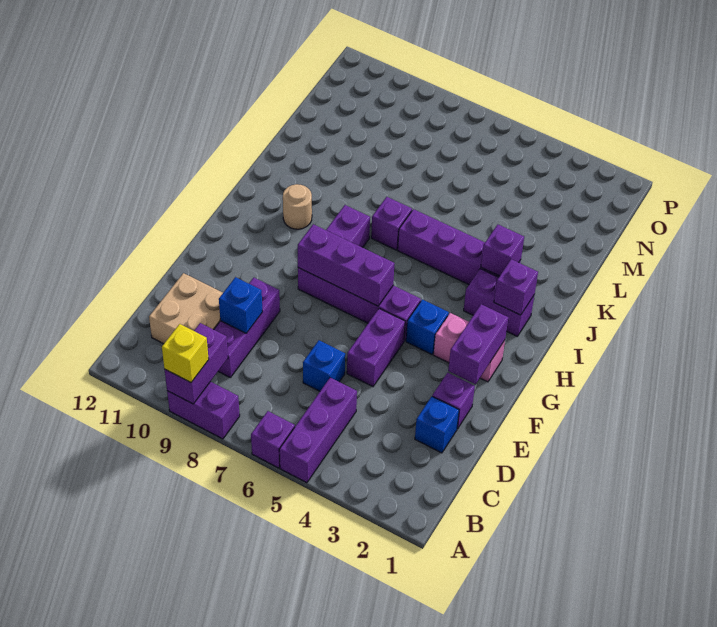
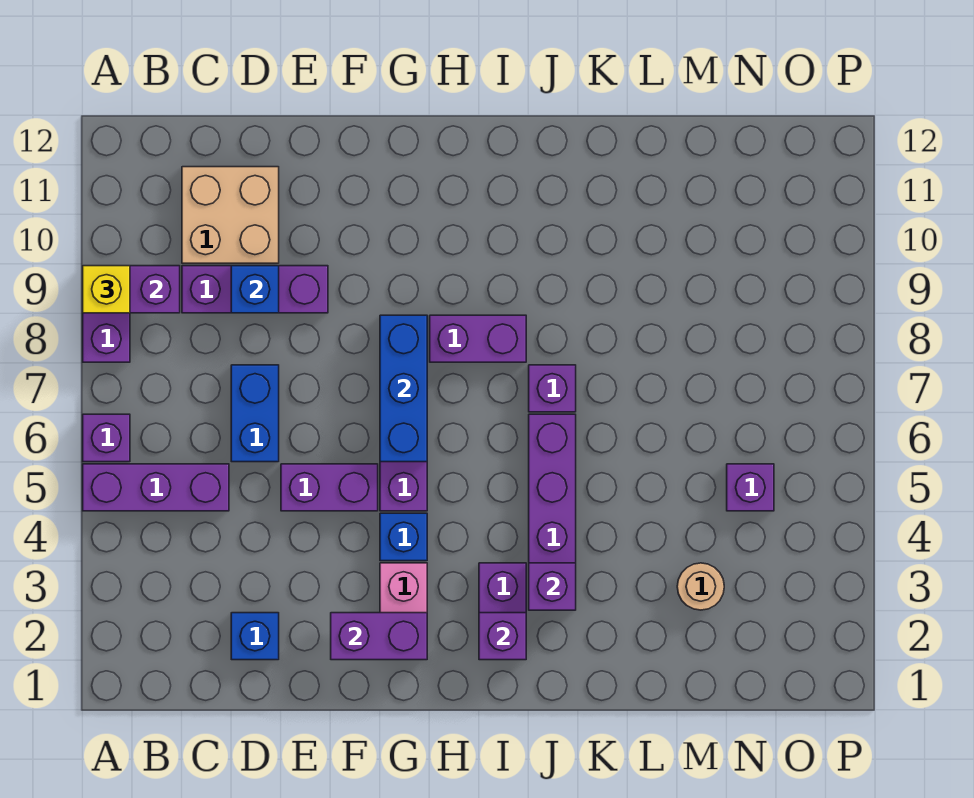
blue brick D6 level 1 -> blue brick D6:D7 level 1
purple brick E2 level 1 -> purple brick N5 level 1
purple brick G6:G8 level 2 -> blue brick G6:G8 level 2
tan round brick I10 level 1 -> tan round brick M3 level 1

